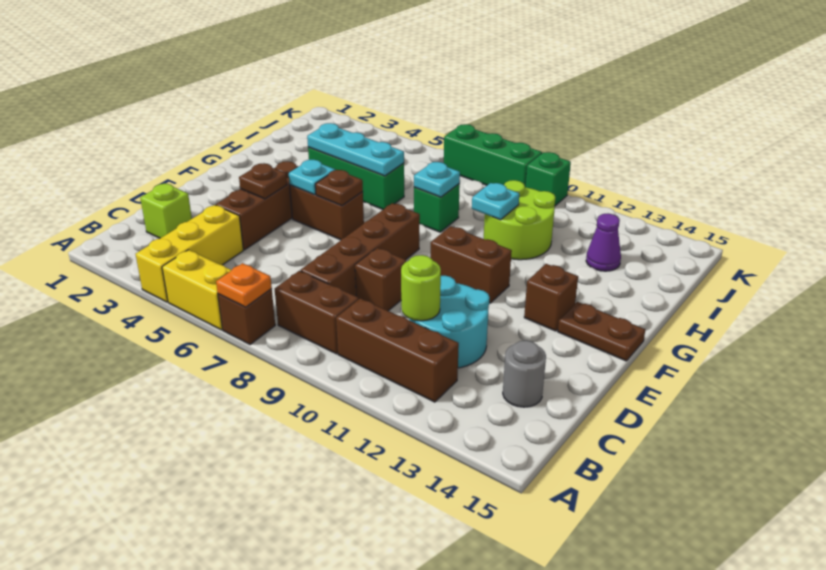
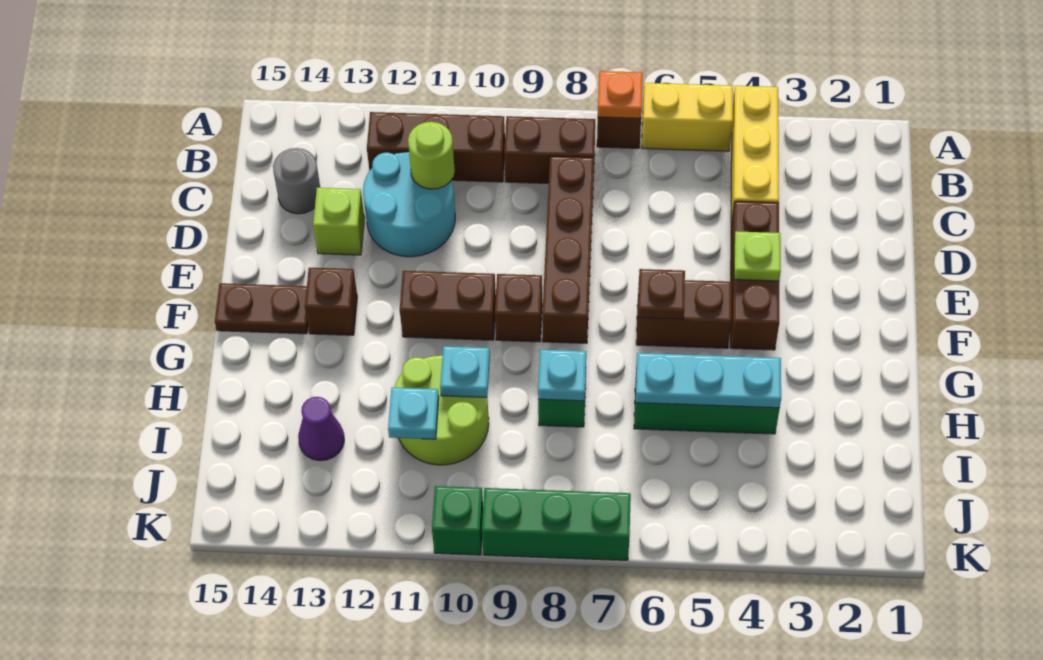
lime brick C2 level 1 -> lime brick D13 level 1
brown brick D9 level 1 -> brown brick F9 level 1
brown plate E4 level 2 -> lime plate E4 level 2
cyan plate F5 level 2 -> cyan plate I11 level 2

